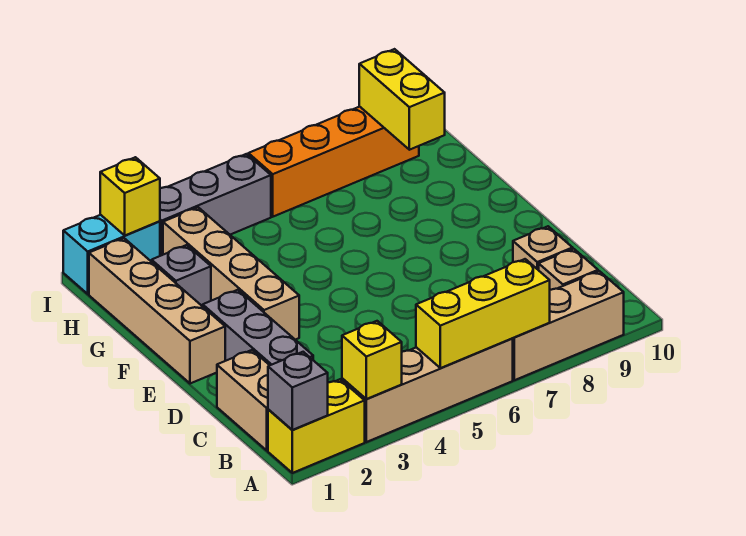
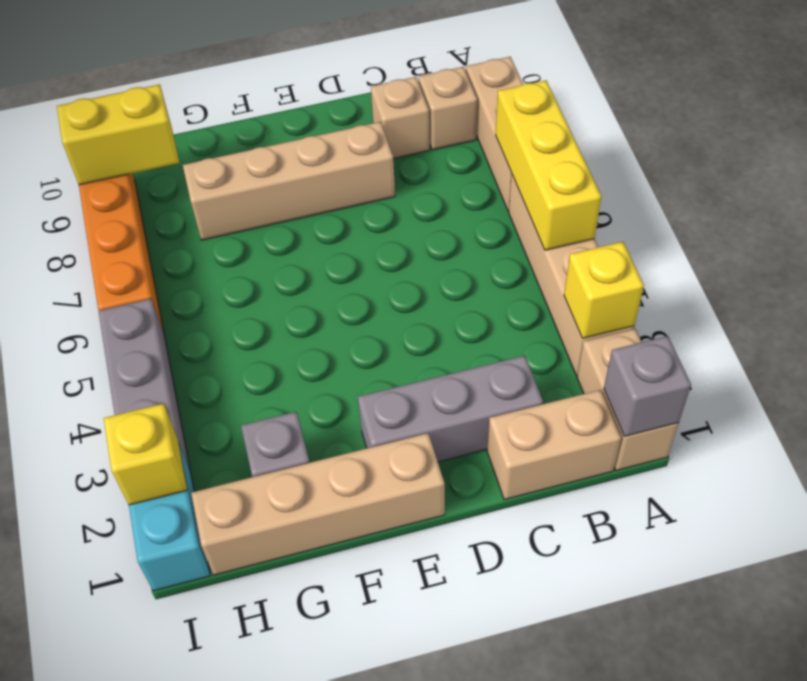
yellow brick A1:A2 level 1 -> tan brick A1:A2 level 1
tan brick E3:H3 level 1 -> tan brick D8:G8 level 1

